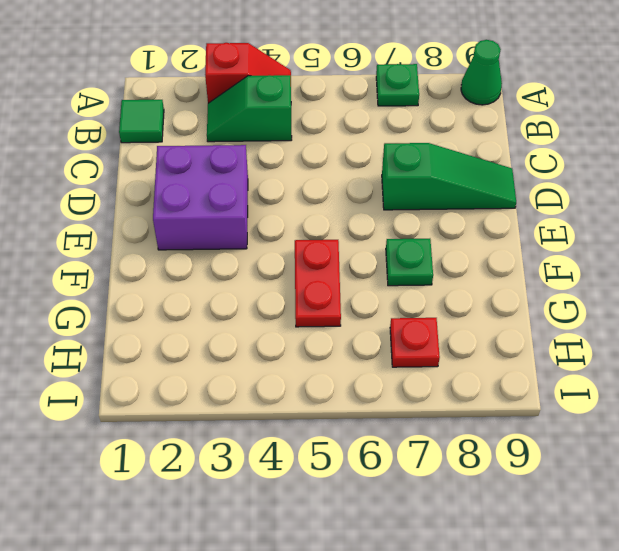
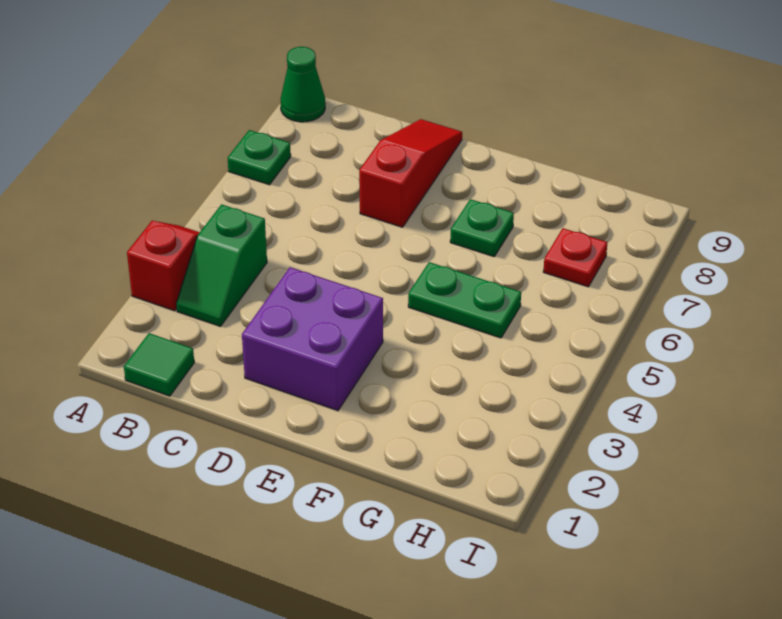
green slope D7:D9 level 1 top 7 -> red slope D7:D9 level 1 top 7
red plate F5:G5 level 1 -> green plate F5:G5 level 1

